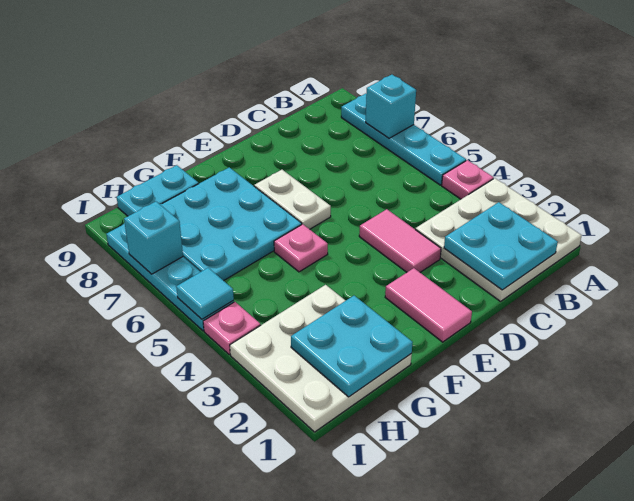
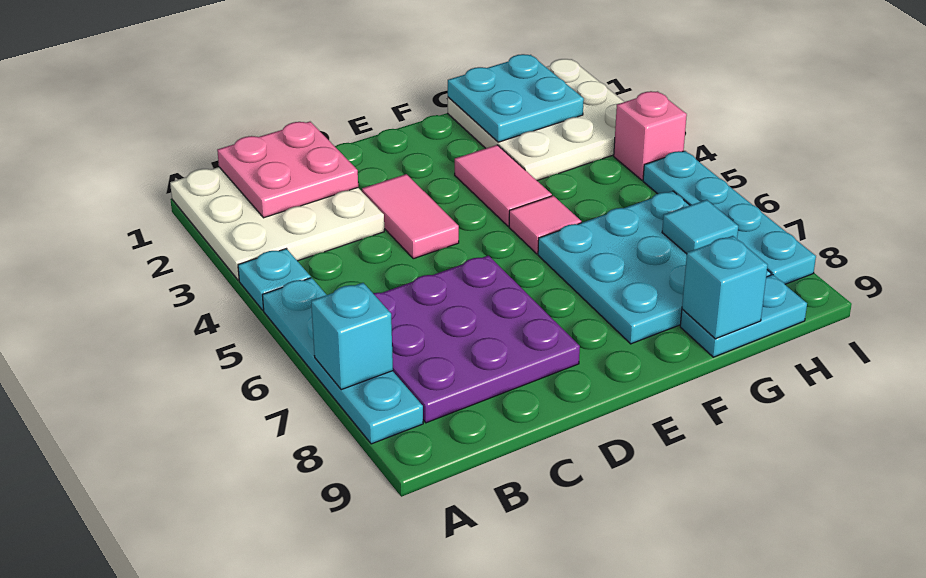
pink plate A4 level 1 -> cyan plate A4 level 1
cyan plate B1:C2 level 2 -> pink plate B1:C2 level 2
none -> purple plate B6:D8 level 1
pink tile E1:E2 level 1 -> pink tile F3:F4 level 1
white plate E6:E7 level 1 -> none
pink plate F5 level 1 -> pink tile F5 level 1
pink plate I4 level 1 -> pink brick I4 level 1
cyan tile I5 level 2 -> cyan tile H7 level 2
cyan brick I7 level 2 -> cyan brick G9 level 2

